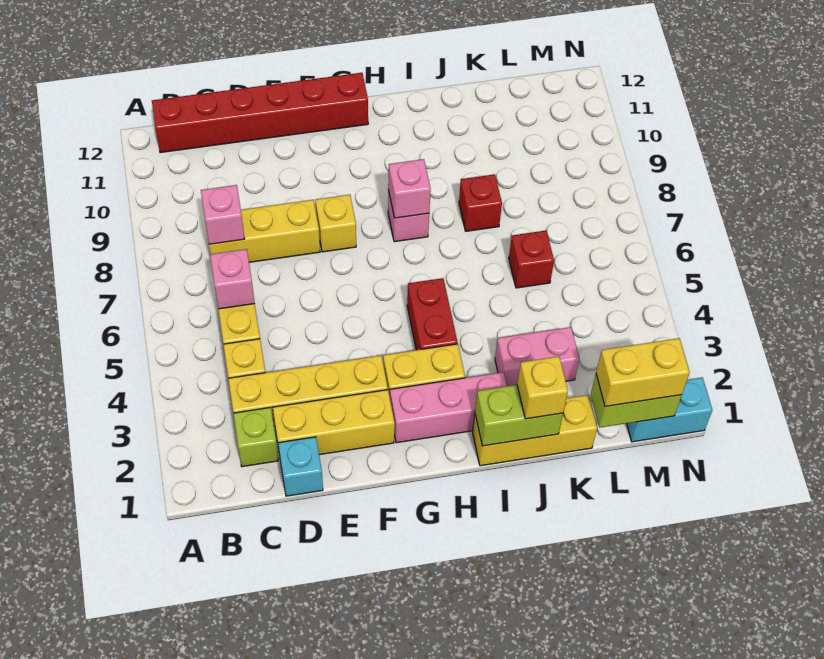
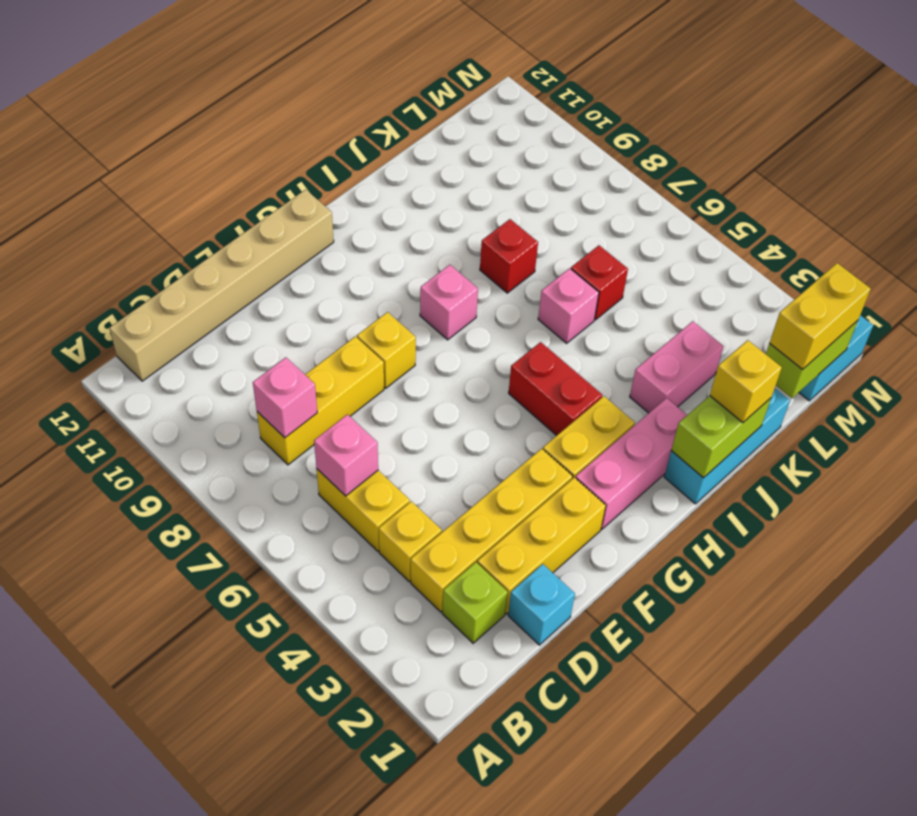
red brick B12:G12 level 1 -> tan brick B12:G12 level 1
pink brick H8 level 2 -> pink brick J6 level 1
yellow brick I1:K1 level 1 -> cyan brick I1:K1 level 1

